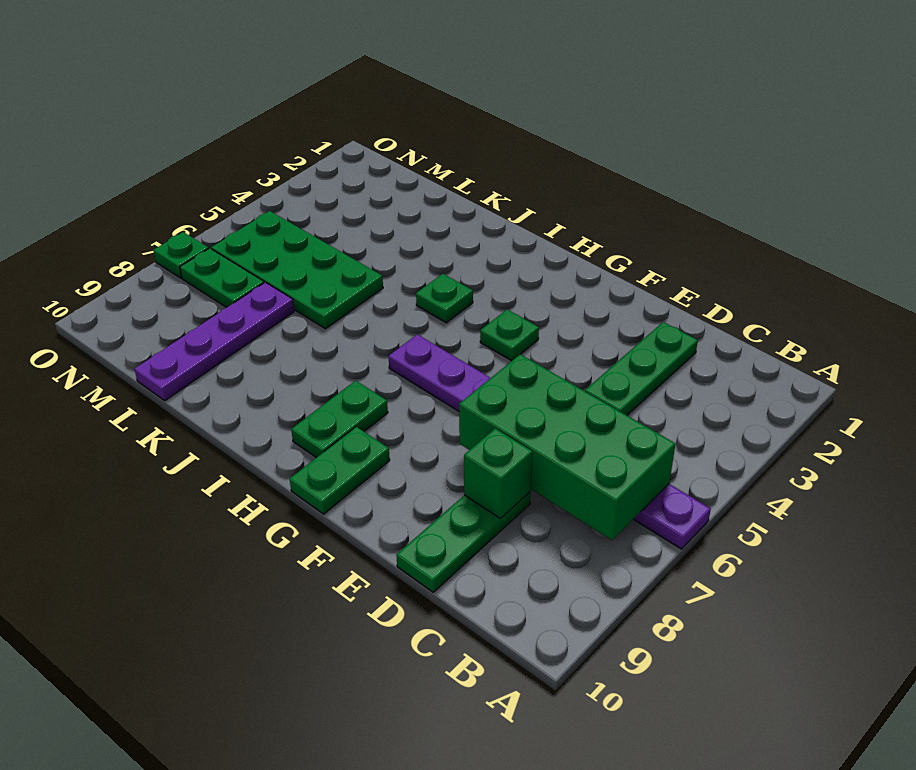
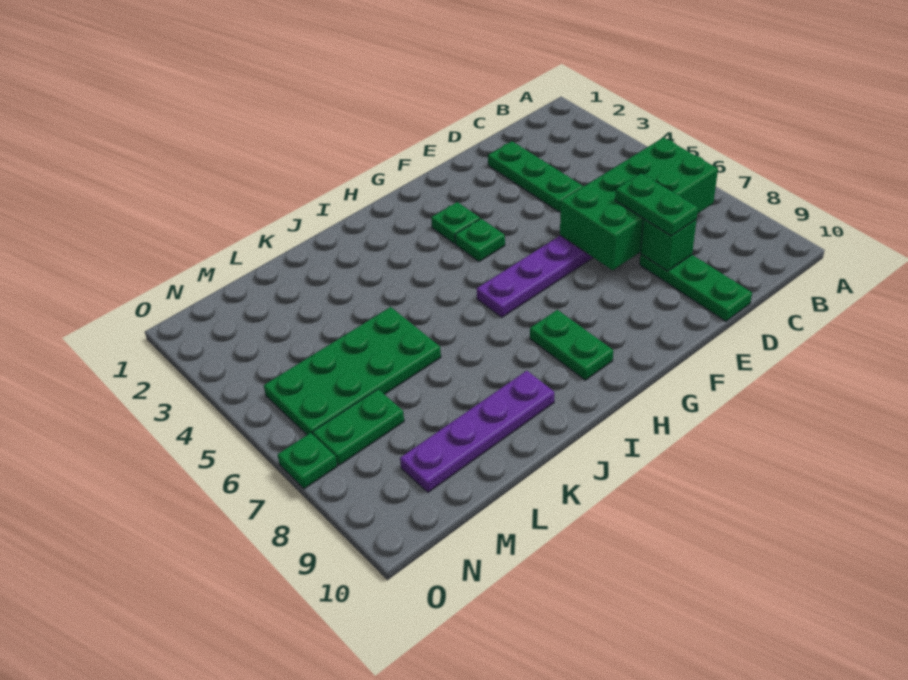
green plate G9:G10 level 1 -> green plate D7:D8 level 3
green plate I4 level 1 -> green plate G3 level 1
purple plate L7:L10 level 1 -> purple plate J9:M9 level 1

